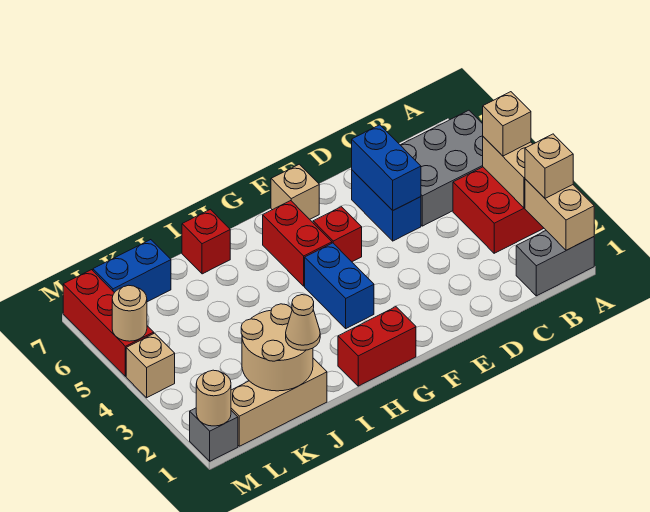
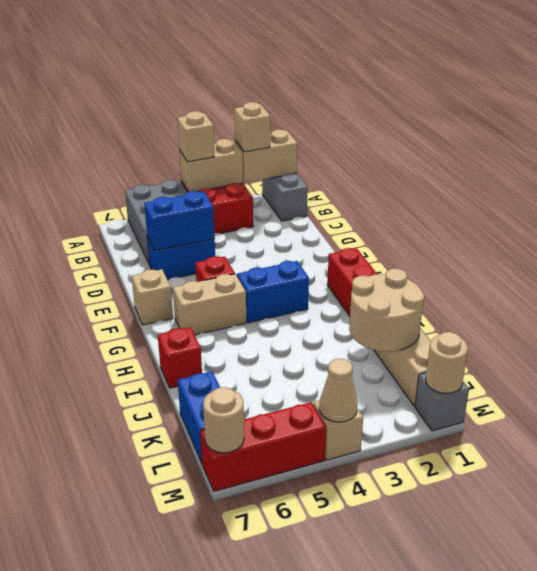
red brick G5:G6 level 1 -> tan brick G5:G6 level 1
tan cone J1 level 3 -> tan cone M4 level 2
tan round brick M5 level 2 -> tan round brick M7 level 2

